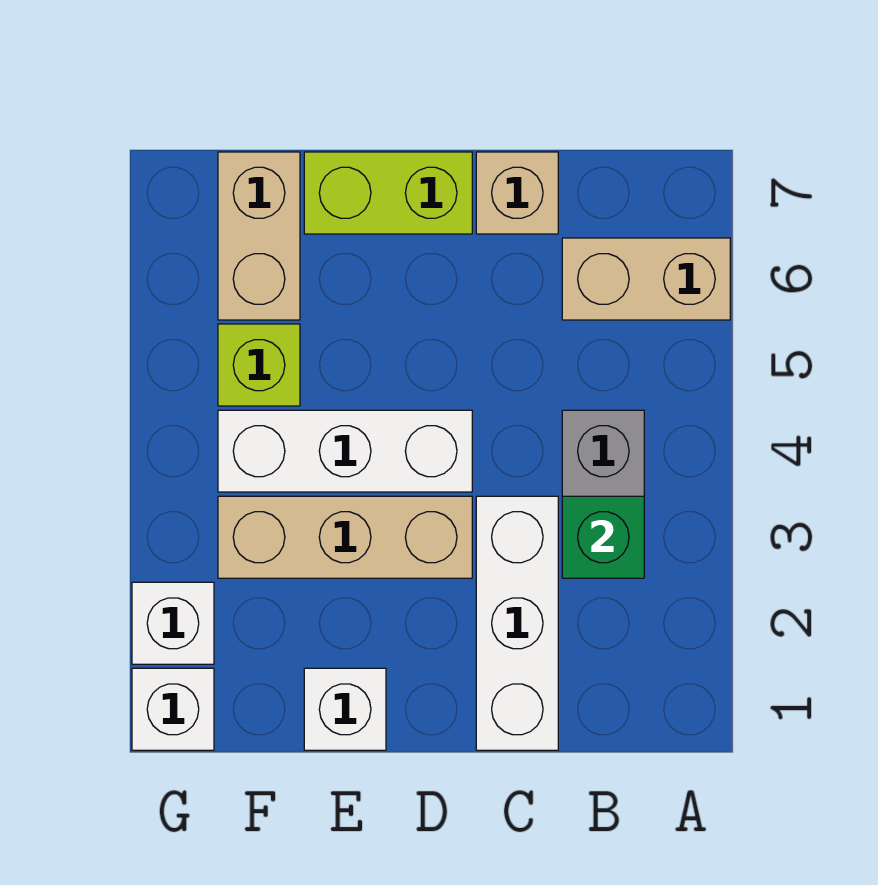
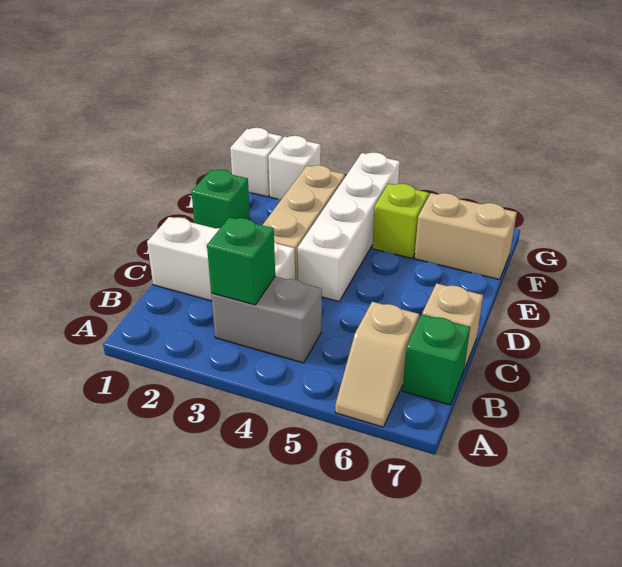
tan brick A6:B6 level 1 -> tan slope A6:B6 level 1 top B
none -> green brick B7 level 1
white brick D4:F4 level 1 -> white brick D4:G4 level 1
lime brick D7:E7 level 1 -> none
white brick E1 level 1 -> green brick E1 level 1

